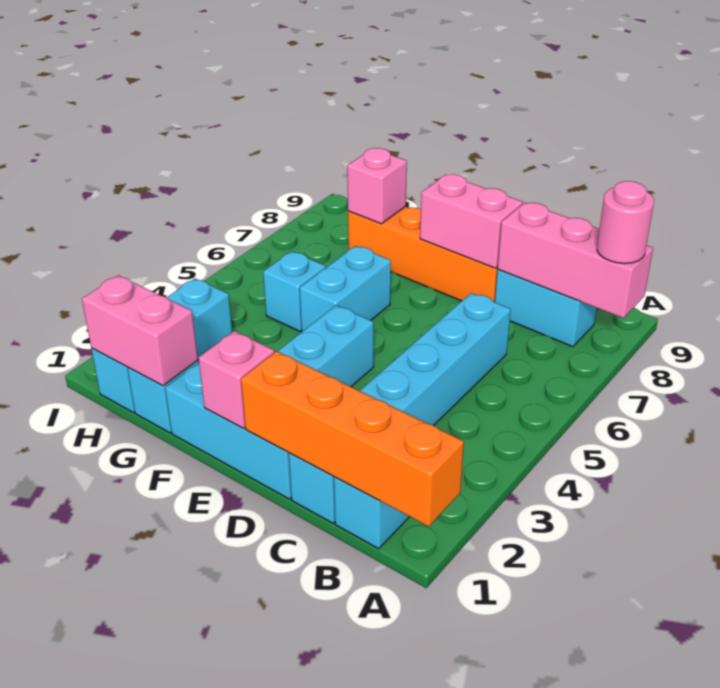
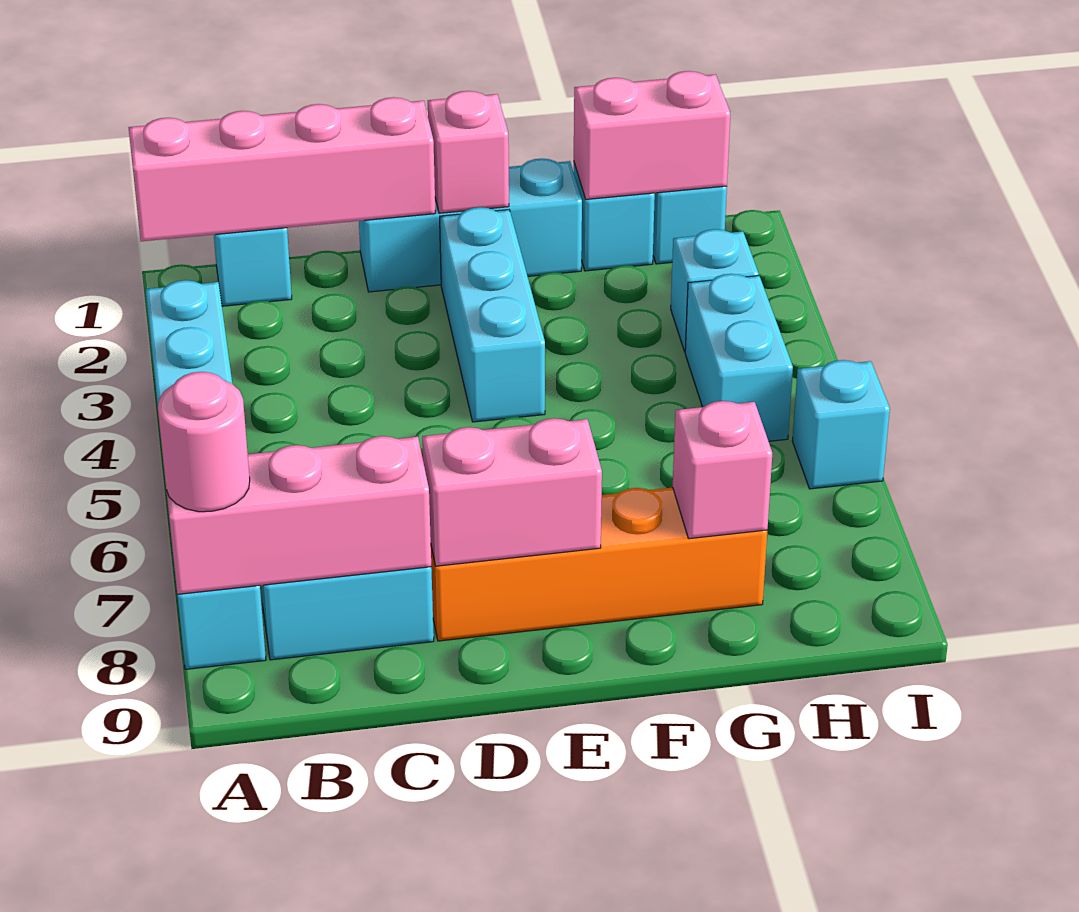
orange brick A1:D1 level 2 -> pink brick A1:D1 level 2
cyan brick C1:C6 level 1 -> cyan brick A3:A8 level 1
cyan brick F5:F6 level 1 -> cyan brick H4:H5 level 1
cyan brick G5 level 1 -> cyan brick I6 level 1

